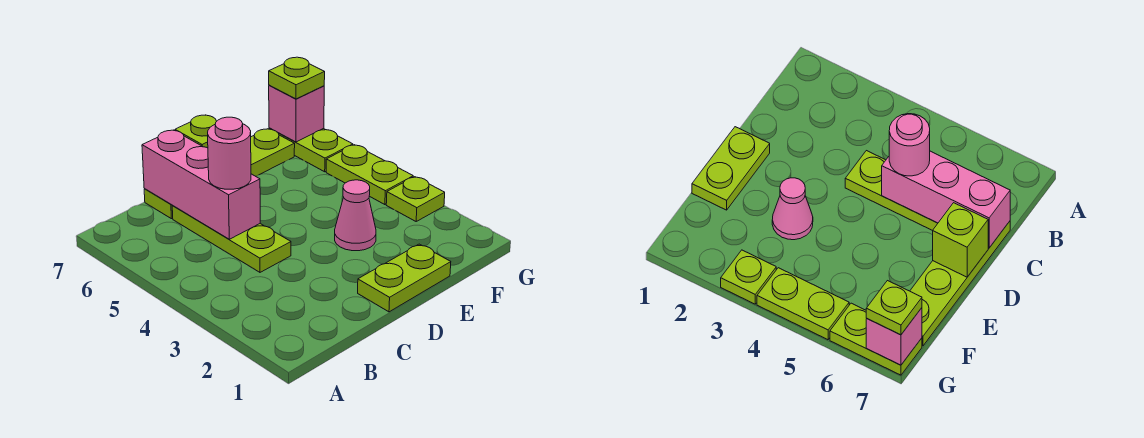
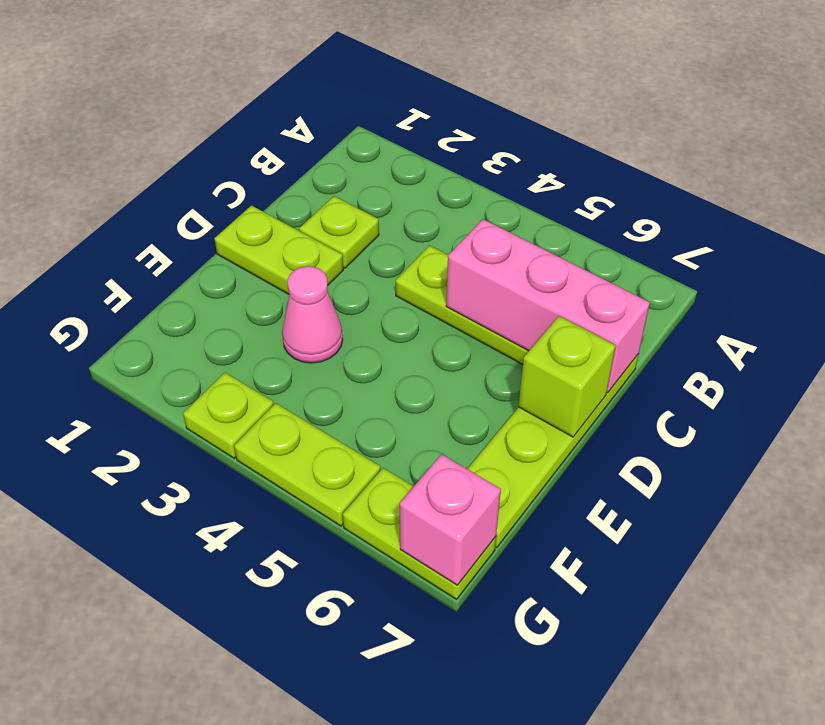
pink round brick C5 level 3 -> none
lime plate D1:E1 level 1 -> lime plate D1:D2 level 1
lime plate G7 level 3 -> lime plate C2 level 1

